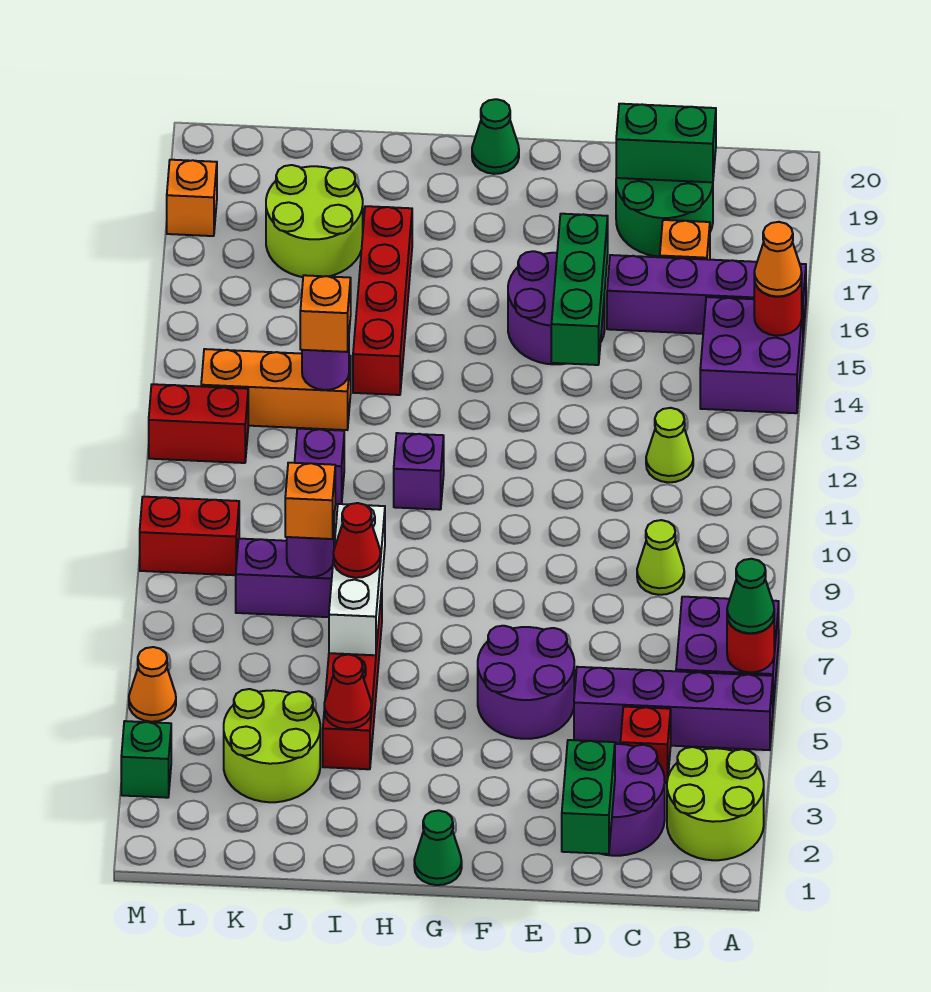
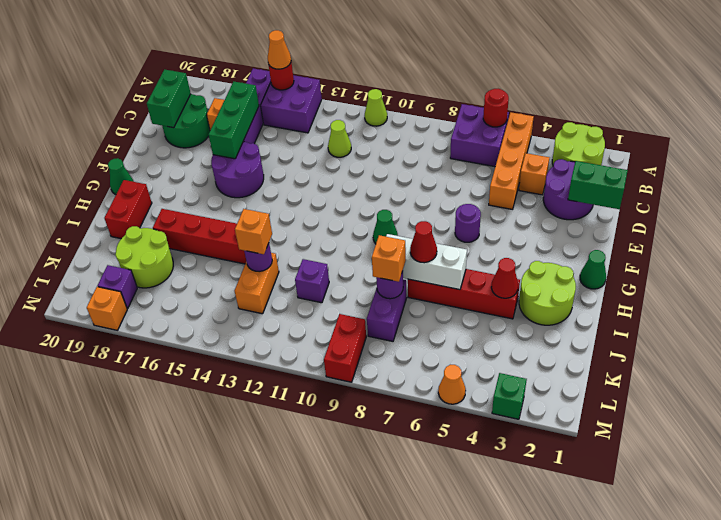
purple brick A5:D5 level 1 -> orange brick A5:D5 level 1
green cone A6 level 3 -> green cone G9 level 1
red brick C4 level 1 -> orange brick C4 level 1
lime cone C9 level 1 -> lime cone A11 level 1
purple round brick E5:F6 level 1 -> purple round brick F6 level 1
green brick E14:E16 level 2 -> green brick C16:E16 level 2
purple brick H11 level 1 -> purple brick L18 level 1
lime round brick J3:K4 level 1 -> lime round brick H2:I3 level 1
orange brick J13:L13 level 1 -> orange brick J13:K13 level 1
red brick L12:M12 level 1 -> red brick H19:I19 level 1

